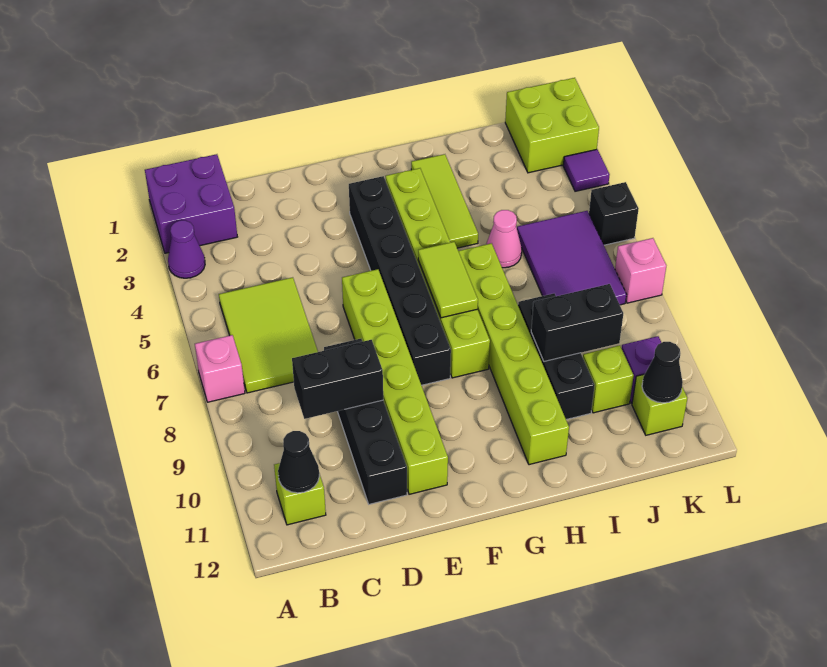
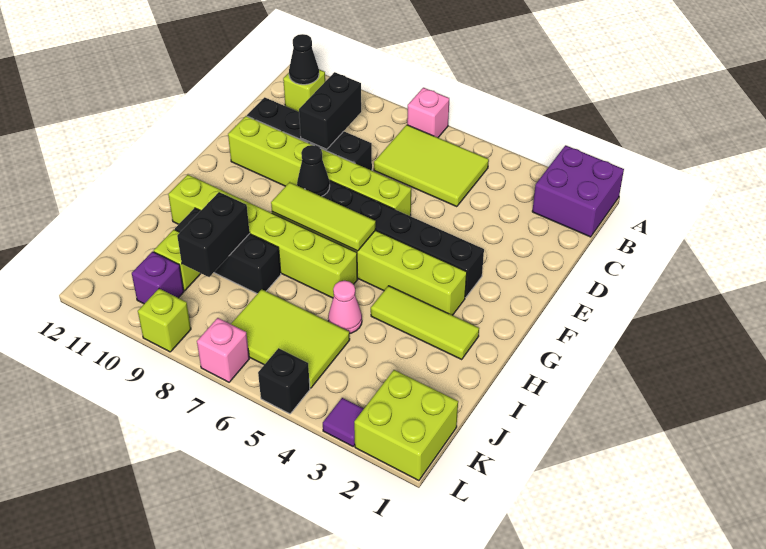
purple cone A3 level 1 -> none
lime tile G6:G7 level 2 -> lime tile G6:G8 level 2
purple tile J5:K7 level 1 -> lime tile J5:K7 level 1
lime brick K11 level 1 -> lime brick L9 level 1
black cone K11 level 2 -> black cone F8 level 2

